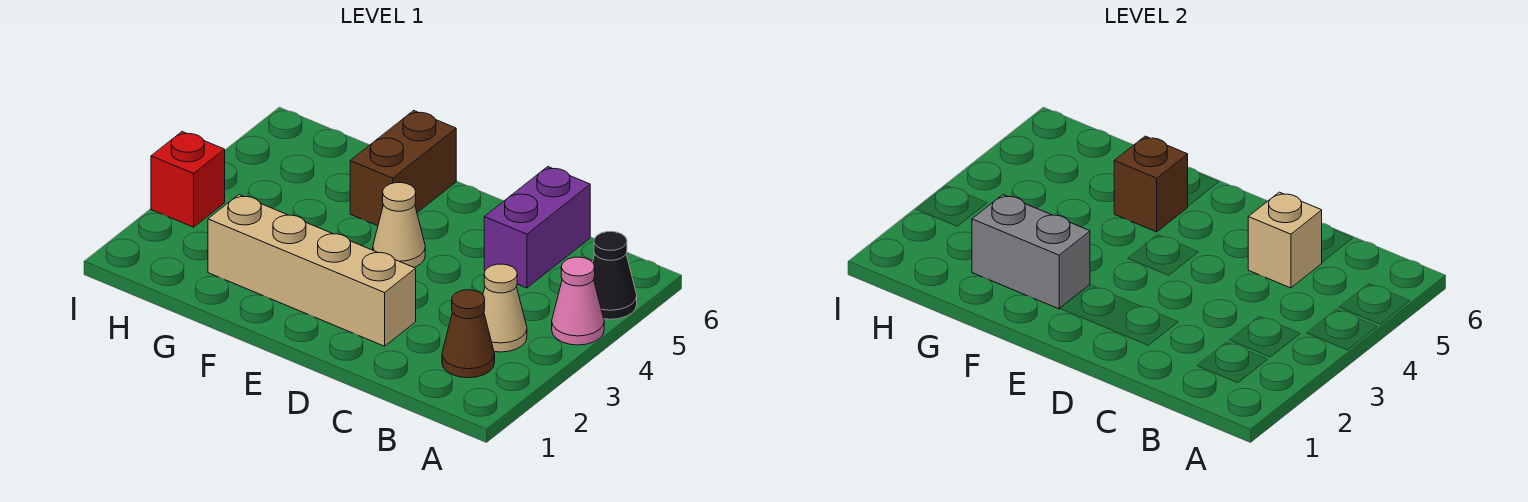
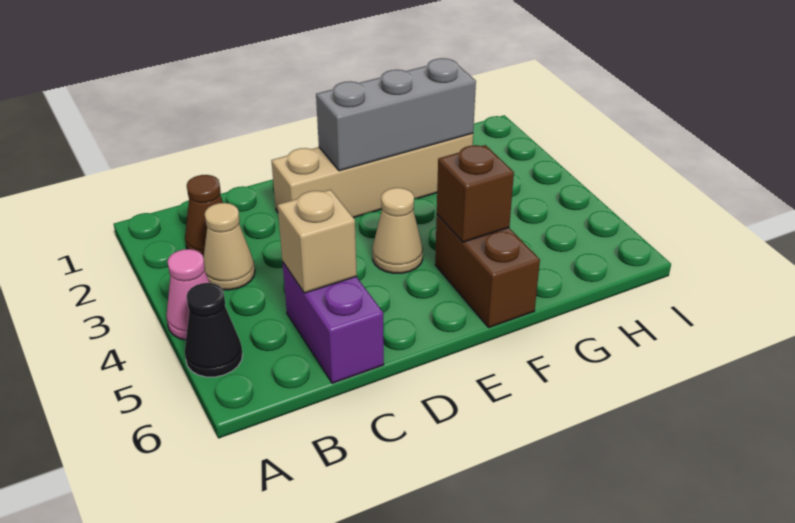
grey brick F2:G2 level 2 -> grey brick E2:G2 level 2
red brick I3 level 1 -> none

